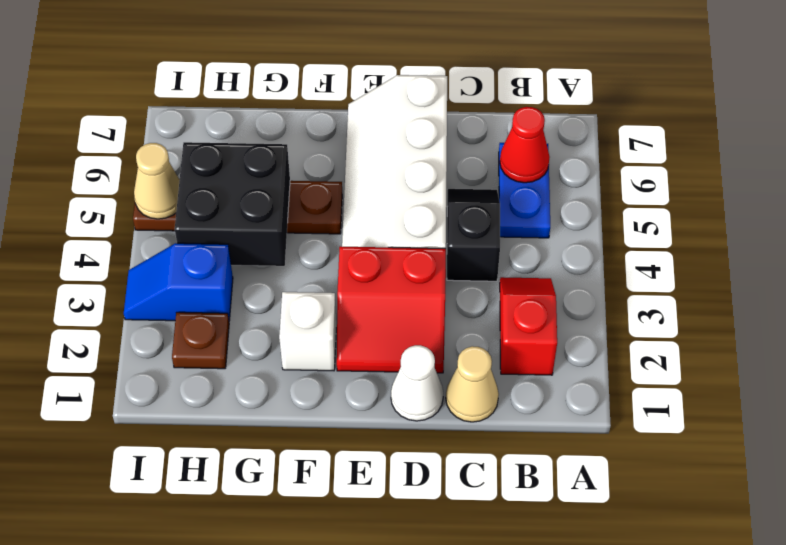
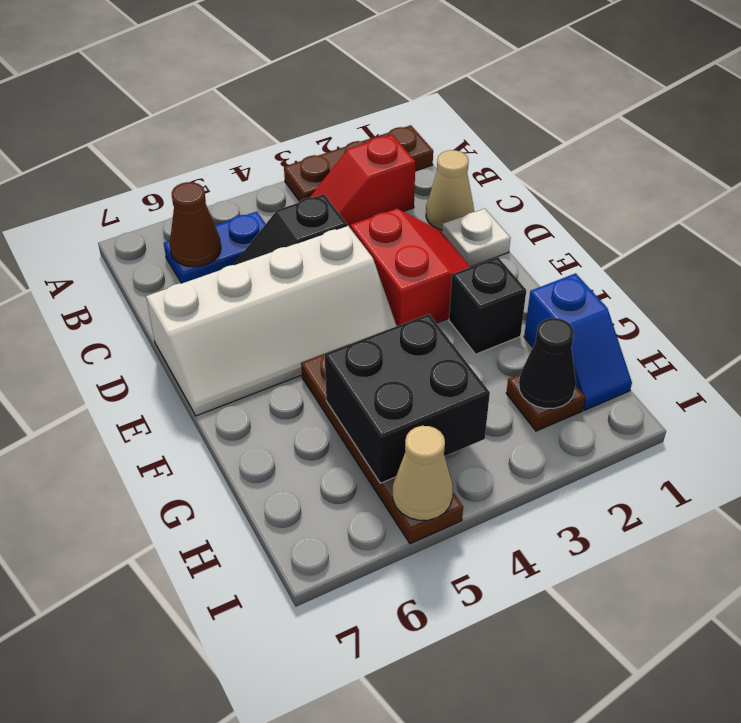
none -> brown plate A1:A3 level 1
red cone B6 level 2 -> brown cone B6 level 2
white cone D1 level 1 -> white plate D1 level 1
white brick F2 level 1 -> black brick F2 level 1
none -> black cone H2 level 2
blue slope H3:I3 level 1 top H -> blue slope G1:H1 level 1 top G

